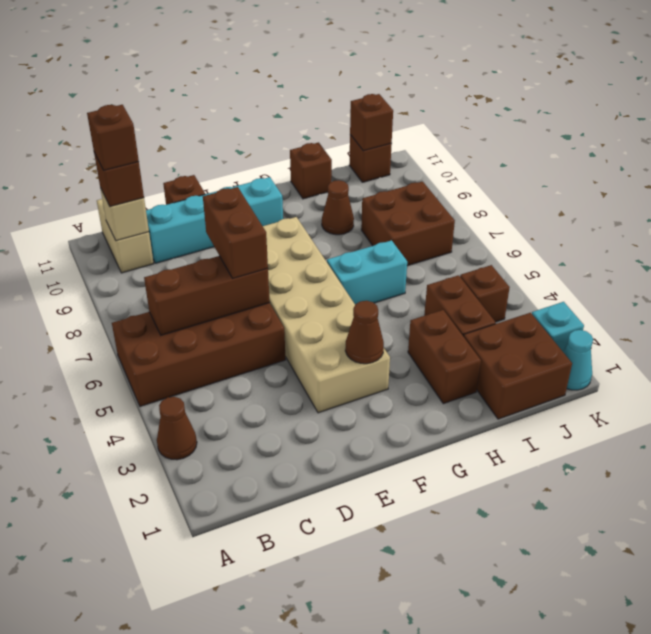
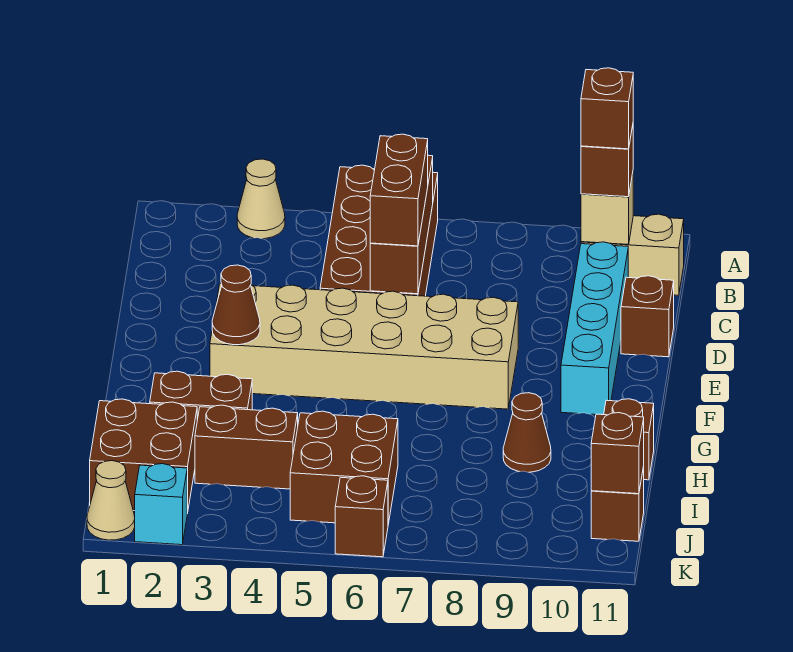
brown cone A3 level 1 -> tan cone A3 level 1
brown brick D6:D7 level 3 -> brown brick C6:D6 level 3
cyan brick G6:H6 level 1 -> none
brown brick I7:J8 level 1 -> brown brick I5:J6 level 1
brown brick J4 level 1 -> brown brick K6 level 1
cyan cone K1 level 1 -> tan cone K1 level 1

